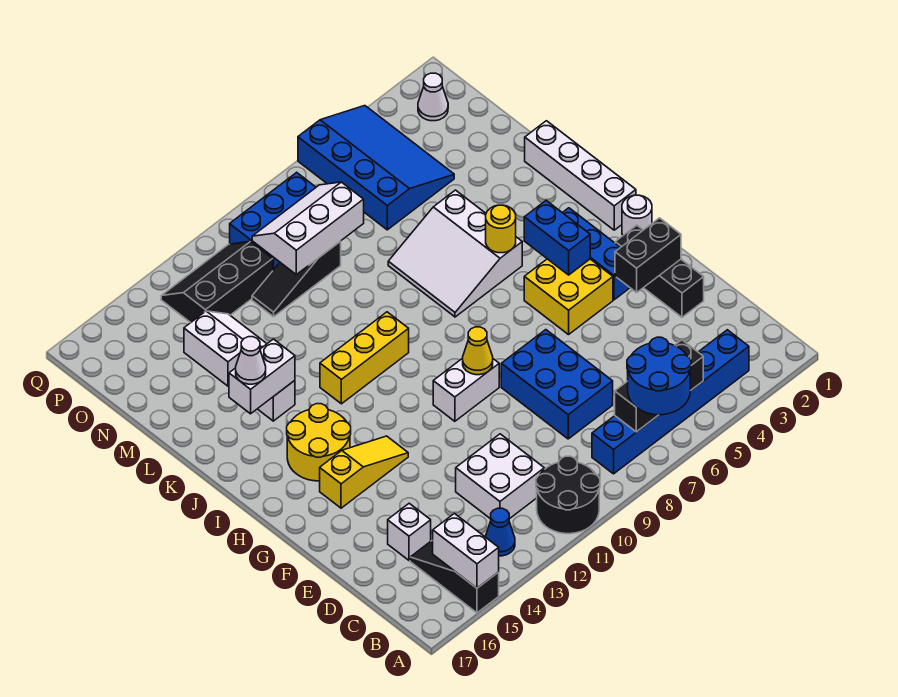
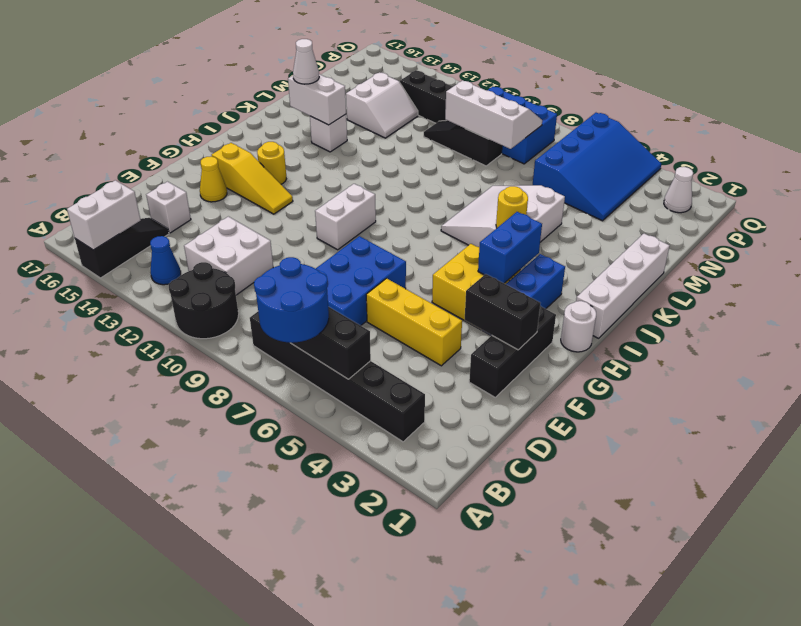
blue brick B3:B8 level 1 -> black brick B3:B8 level 1
white brick G9:G10 level 1 -> white brick G10:H10 level 1
yellow cone G9 level 2 -> yellow cone F15 level 1
yellow round brick H14:I15 level 1 -> yellow round brick H14 level 1
yellow brick J10:J12 level 1 -> yellow brick E4:E6 level 1

